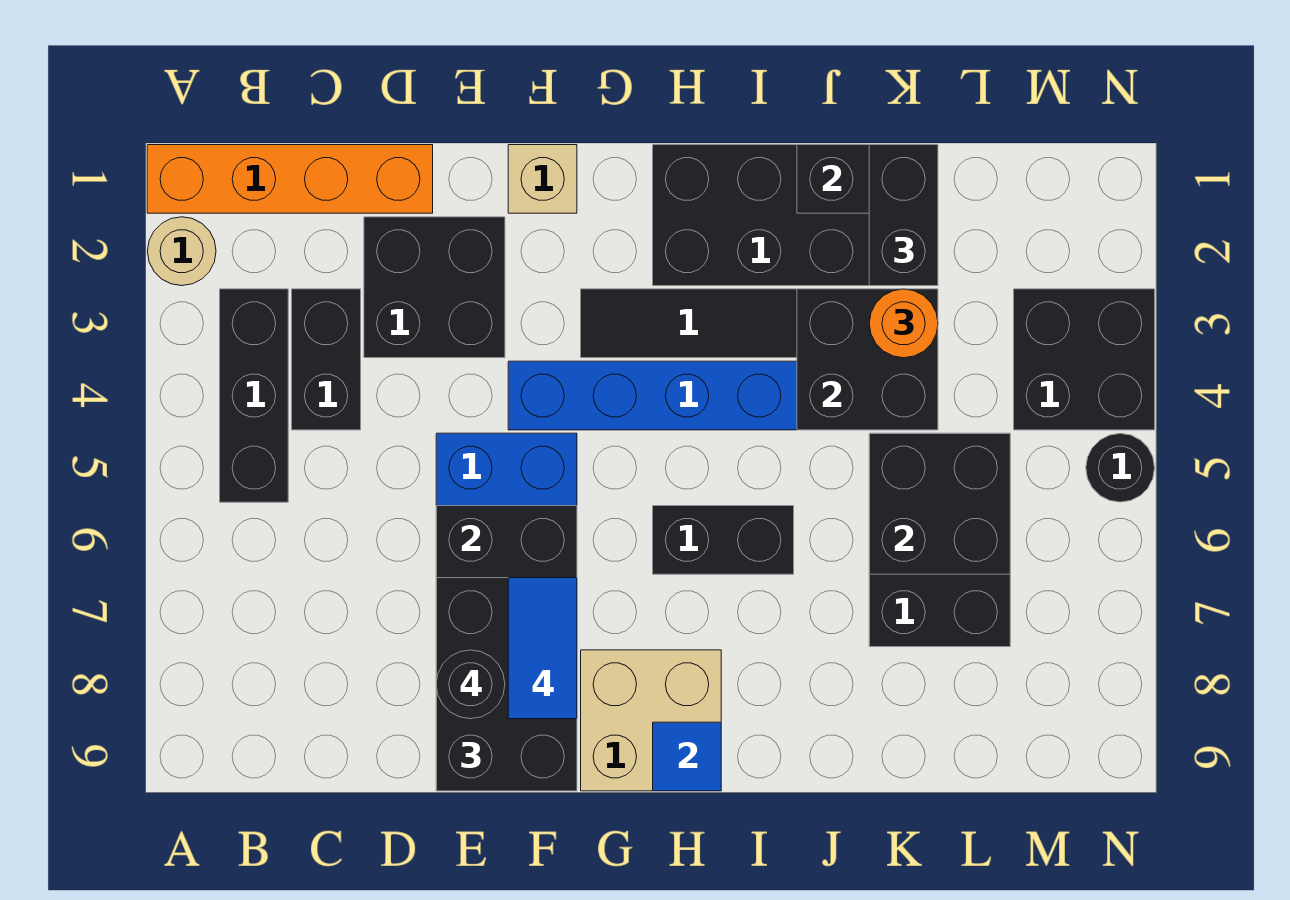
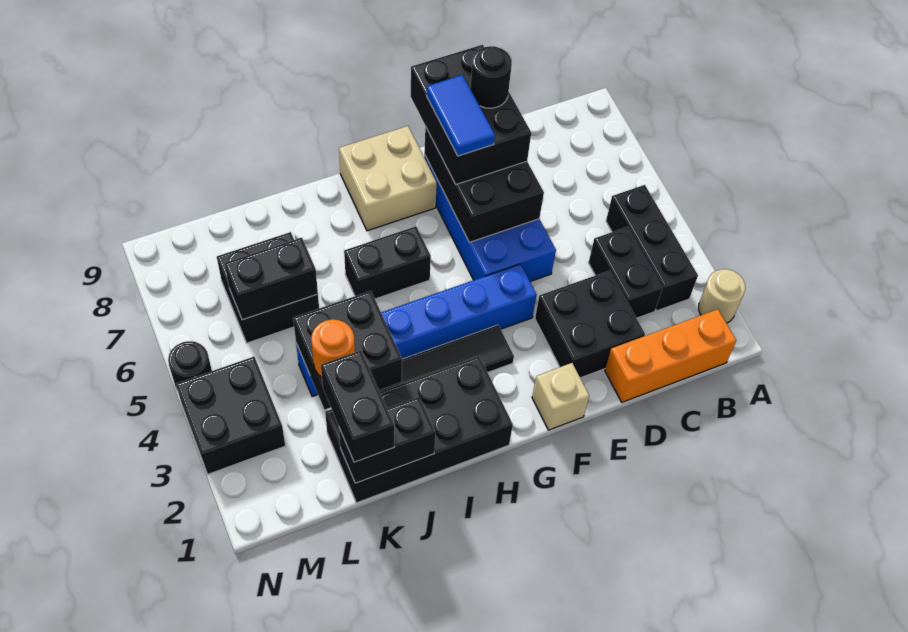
orange brick A1:D1 level 1 -> orange brick B1:D1 level 1
blue tile H9 level 2 -> none
black brick K5:L6 level 2 -> black brick K6:L6 level 2

